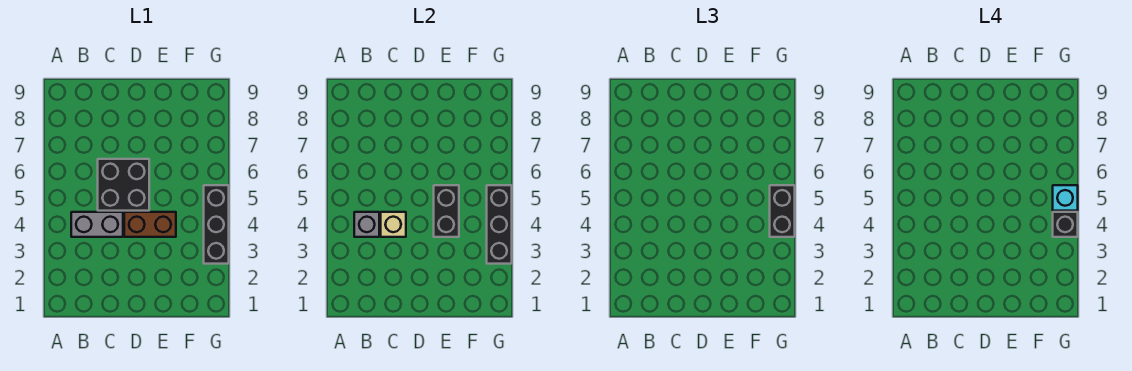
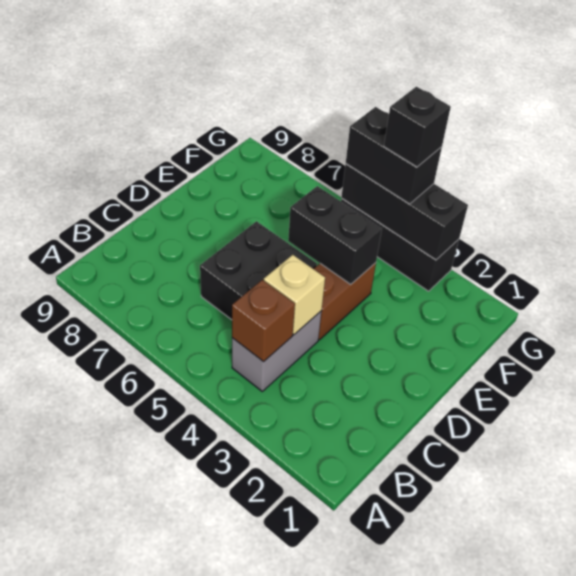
grey brick B4 level 2 -> brown brick B4 level 2
cyan brick G5 level 4 -> none

